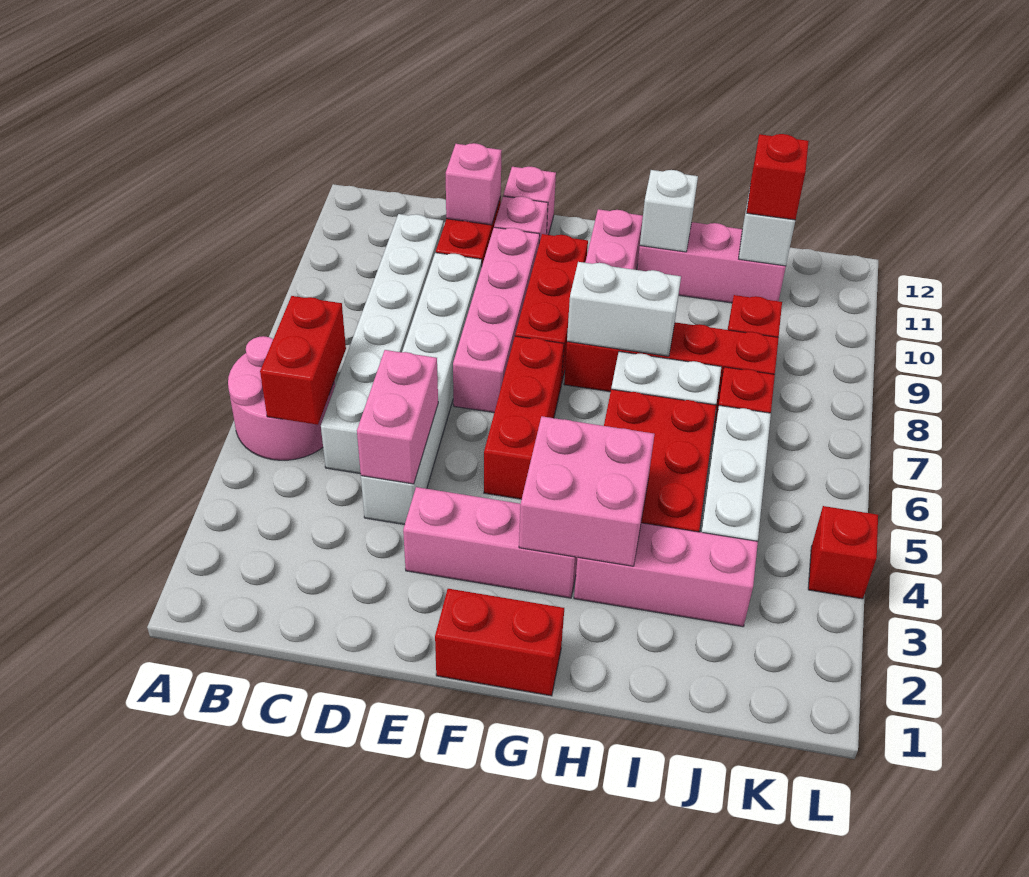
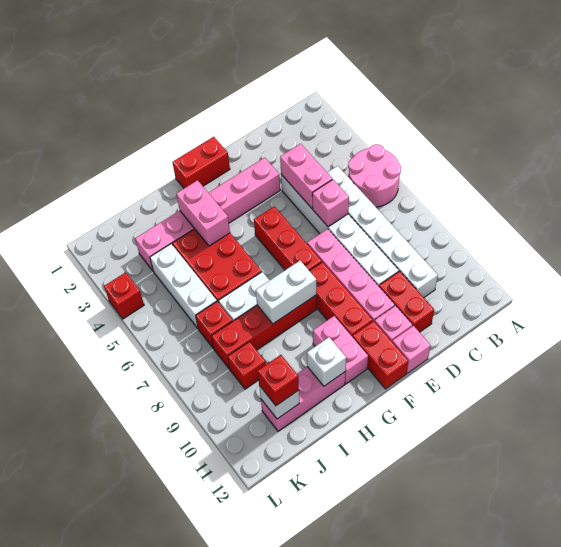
red brick B5:B6 level 2 -> red brick F11:F12 level 1
pink brick D11 level 2 -> pink brick D6 level 2
pink brick G3:H4 level 2 -> pink brick H3:H4 level 2

